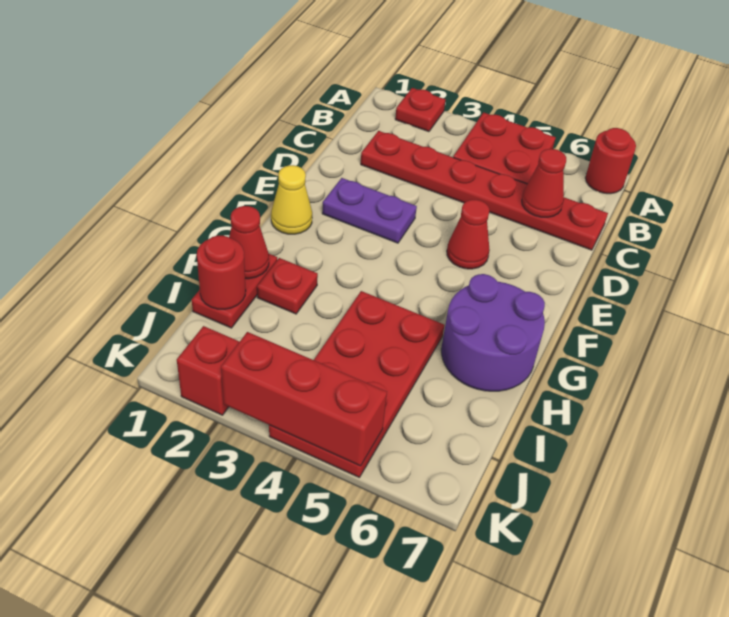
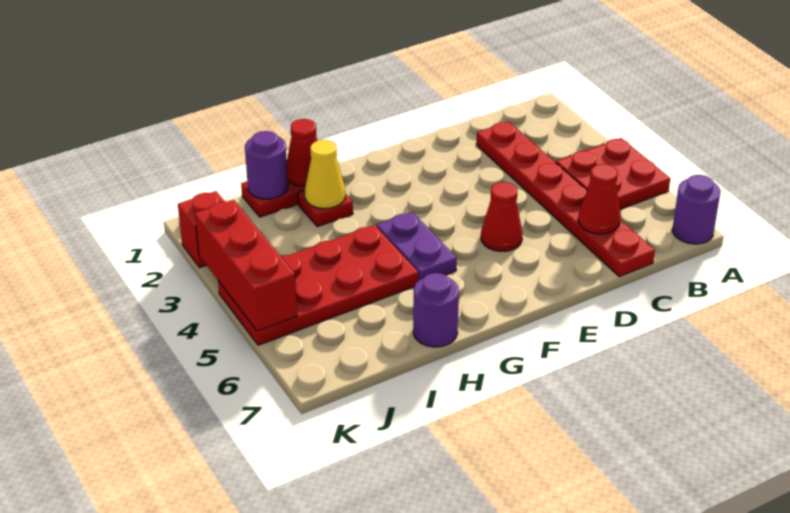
red plate A2 level 1 -> none
red round brick A7 level 1 -> purple round brick A7 level 1
purple plate E2:E3 level 1 -> purple plate G4:G5 level 1
yellow cone F1 level 1 -> yellow cone H2 level 2
purple round brick G6:H7 level 1 -> purple round brick H7 level 1
red round brick I1 level 2 -> purple round brick I1 level 2

